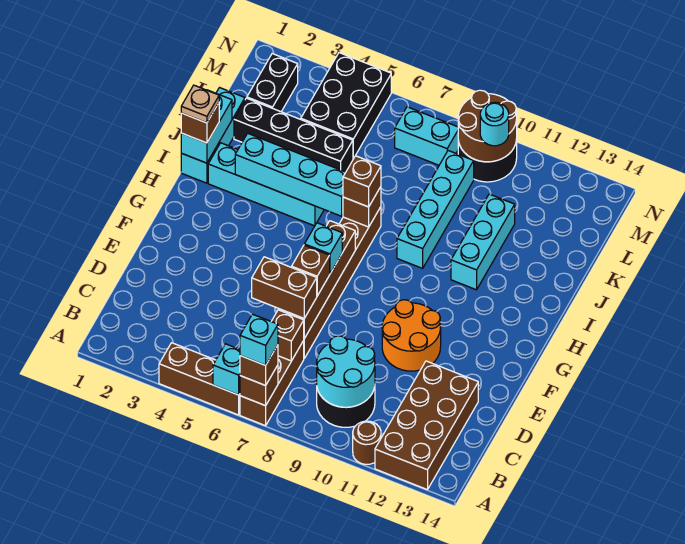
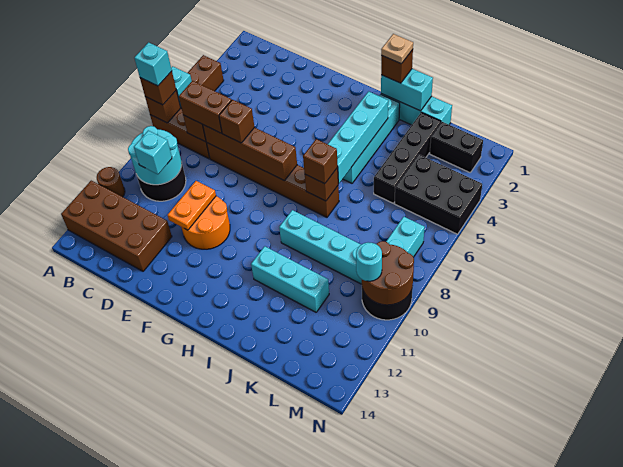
brown brick D6:D7 level 3 -> brown brick C7:D7 level 3
none -> orange plate E10:E11 level 2
cyan brick F7 level 3 -> cyan brick C10 level 3

